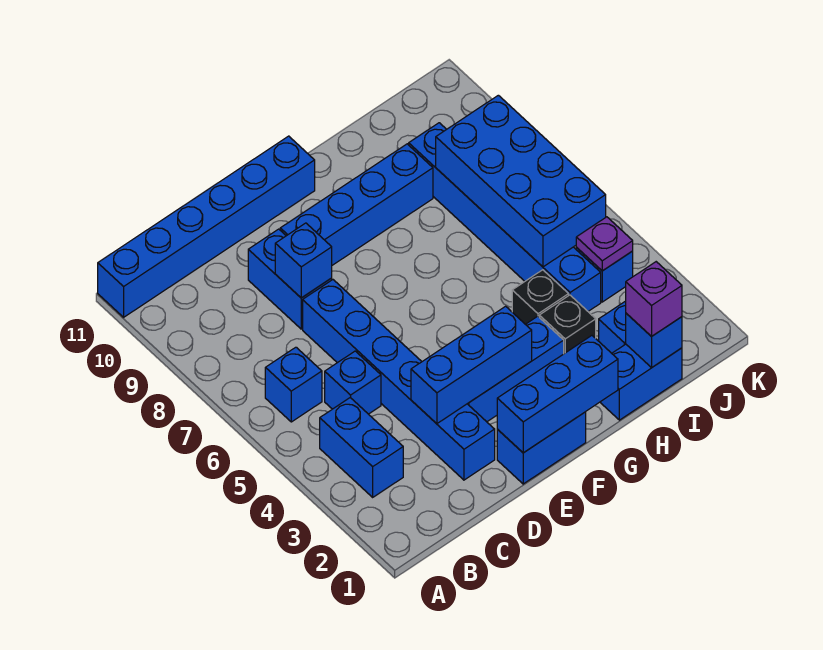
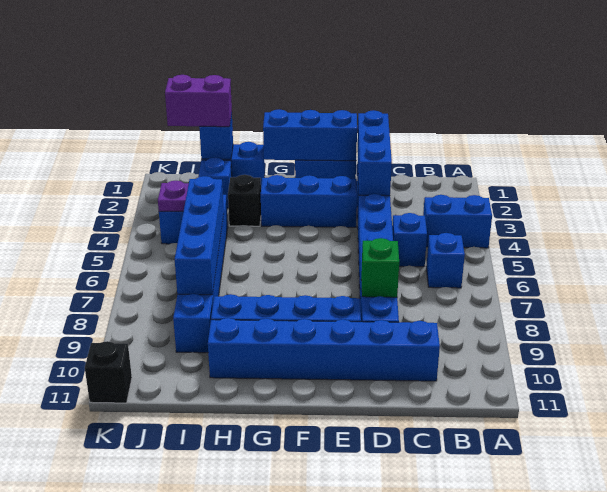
blue brick A11:F11 level 1 -> blue brick C10:H10 level 1
blue brick B3:B4 level 1 -> blue brick A4:B4 level 1
blue brick D3:F3 level 2 -> blue brick D1:D3 level 2
blue brick D8 level 2 -> green brick D8 level 2
black brick H4 level 1 -> black brick K11 level 1
purple brick I1 level 3 -> purple brick I1:J1 level 3
blue brick I5:J8 level 2 -> blue brick I5:I8 level 2

